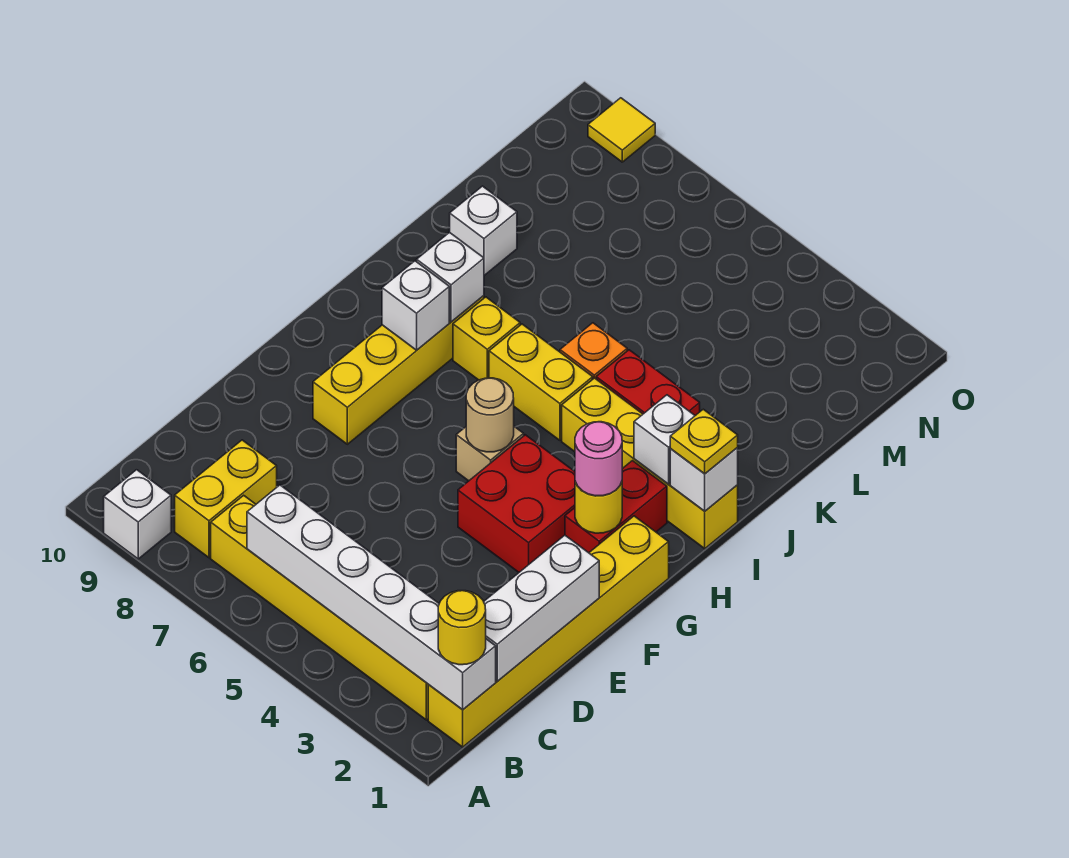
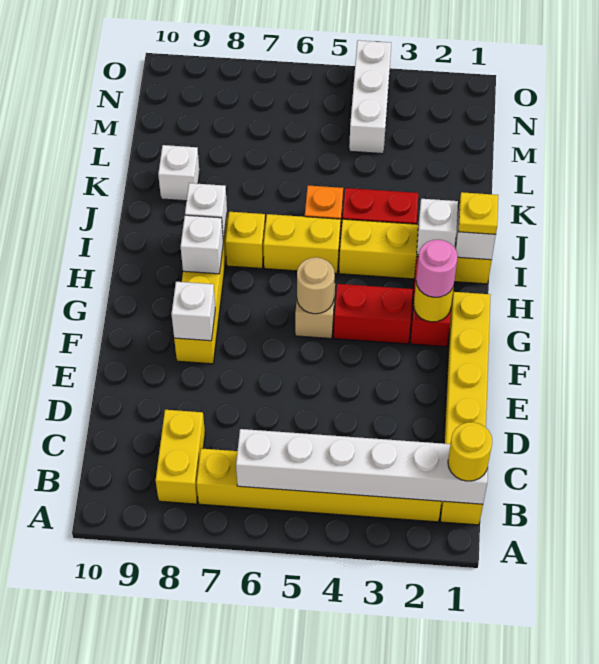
white brick A9 level 1 -> white brick F8 level 2
white brick C1:E1 level 2 -> white brick M4:O4 level 1
red brick F3:G4 level 1 -> red brick G3:G4 level 1
yellow tile O9 level 1 -> none

